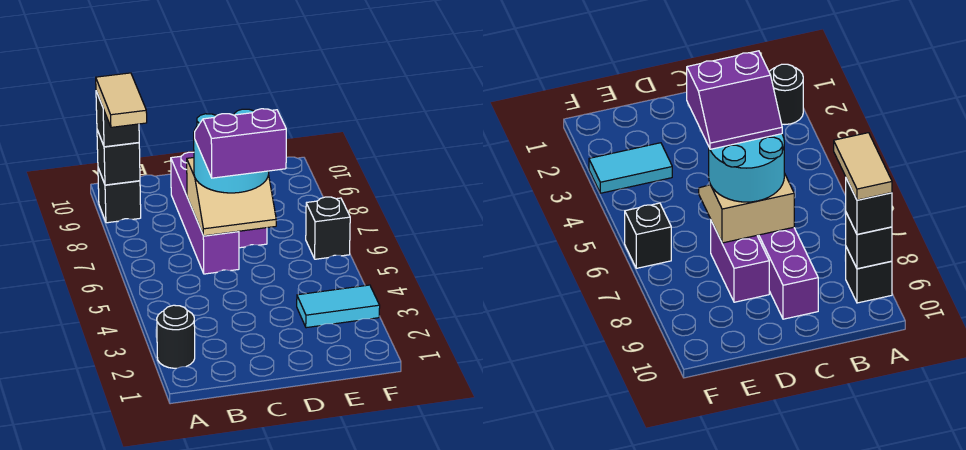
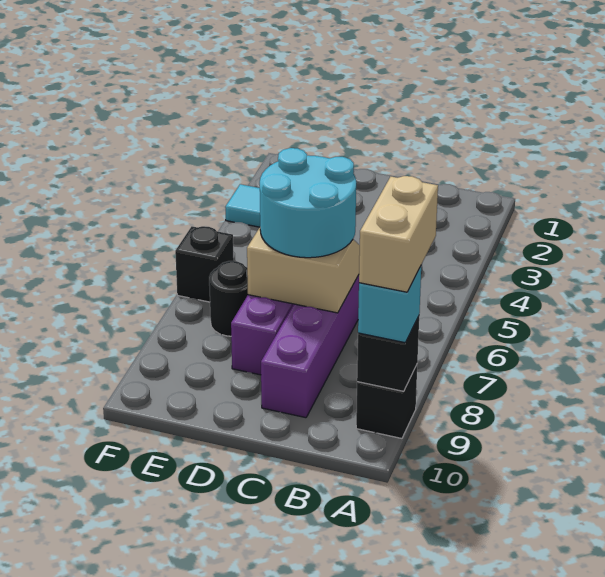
black round brick A2 level 1 -> black round brick E7 level 1
tan tile A8:A9 level 4 -> tan brick A8:A9 level 4
black brick A9 level 3 -> cyan brick A9 level 3
purple slope C5:D6 level 4 top 5 -> none

